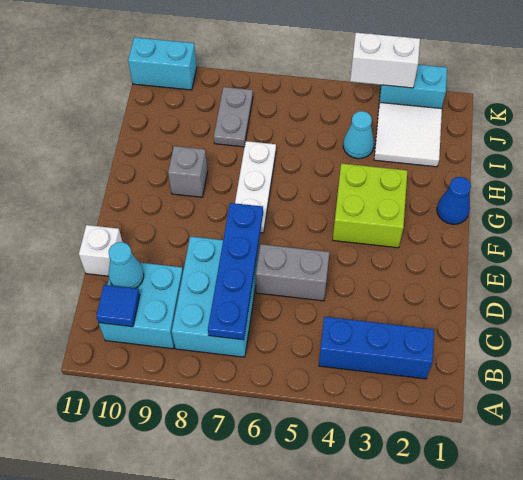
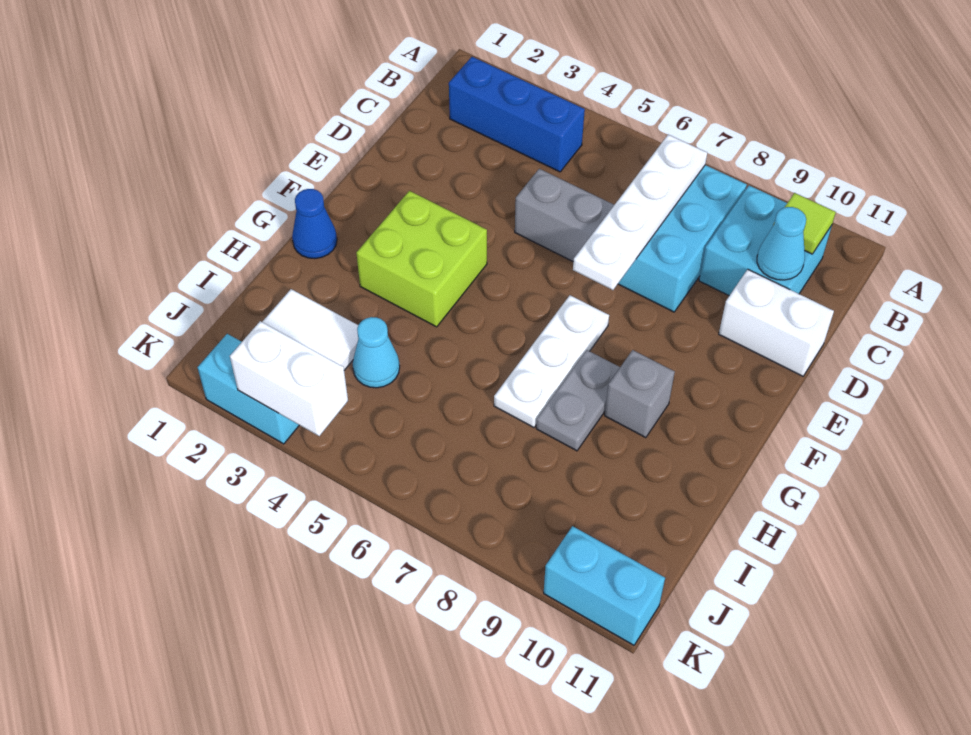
blue plate B7:E7 level 2 -> white plate B7:E7 level 2
blue tile B10 level 2 -> lime tile B10 level 2
white brick D11 level 1 -> white brick D10:D11 level 1
grey plate I8:J8 level 1 -> grey plate G8:H8 level 1

